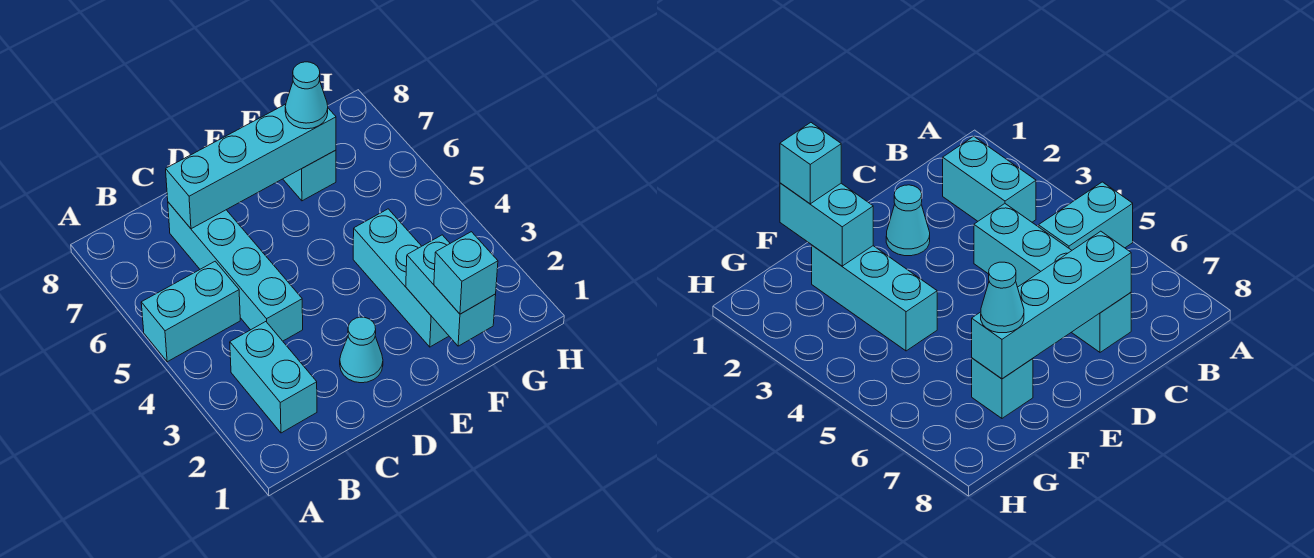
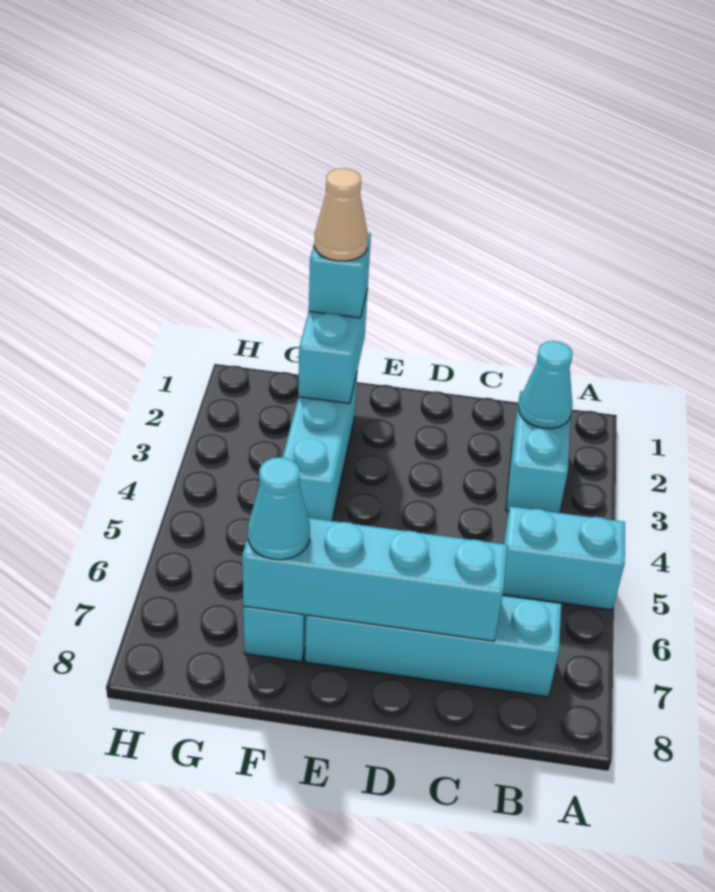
cyan brick C4:C7 level 1 -> cyan brick B7:E7 level 1
cyan cone D2 level 1 -> cyan cone B2 level 2
none -> tan cone F1 level 4

